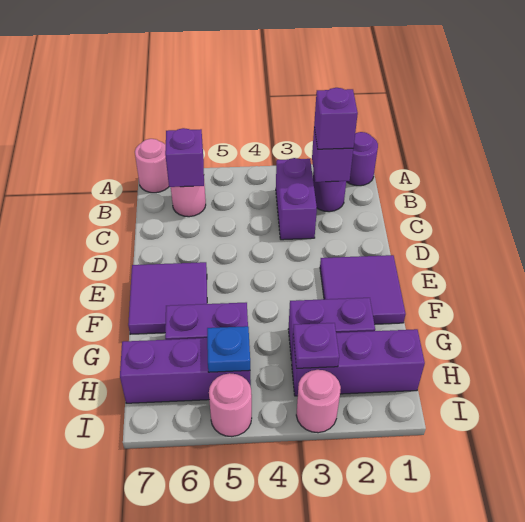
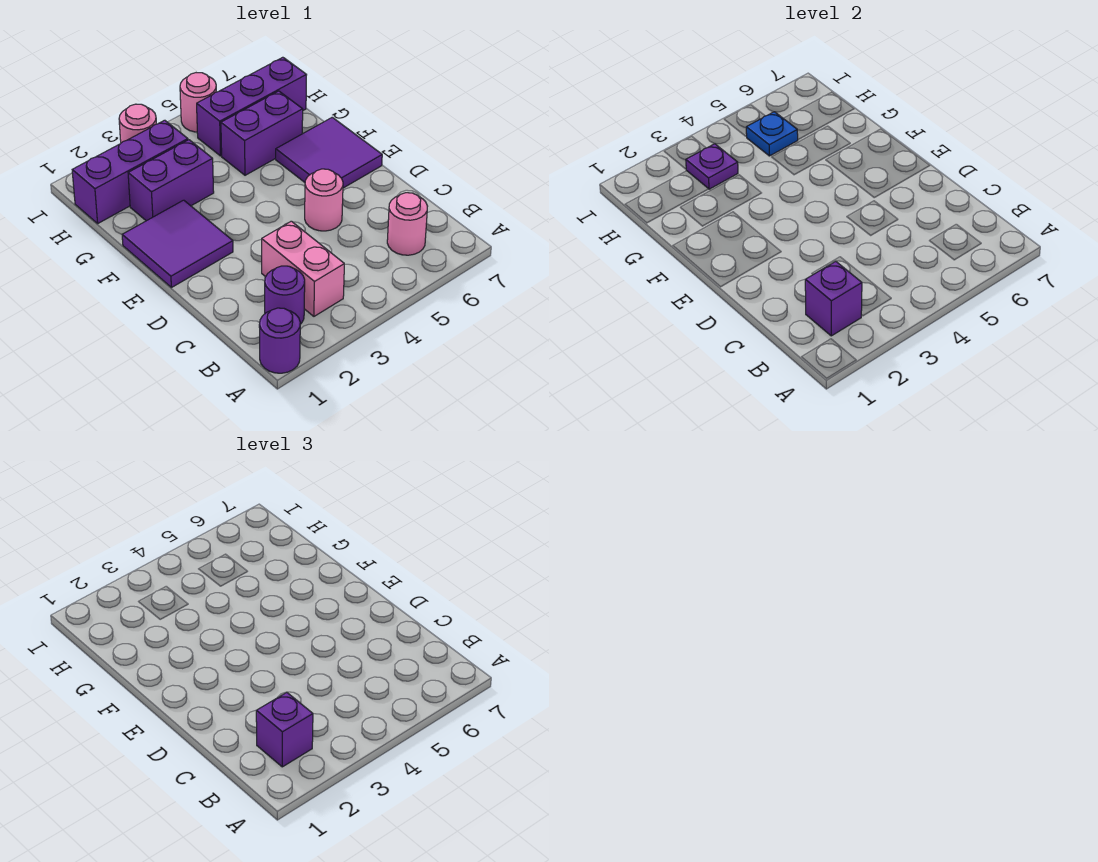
pink round brick A7 level 1 -> pink round brick D5 level 1
purple brick B3:C3 level 1 -> pink brick B3:C3 level 1
purple brick B6 level 2 -> none

